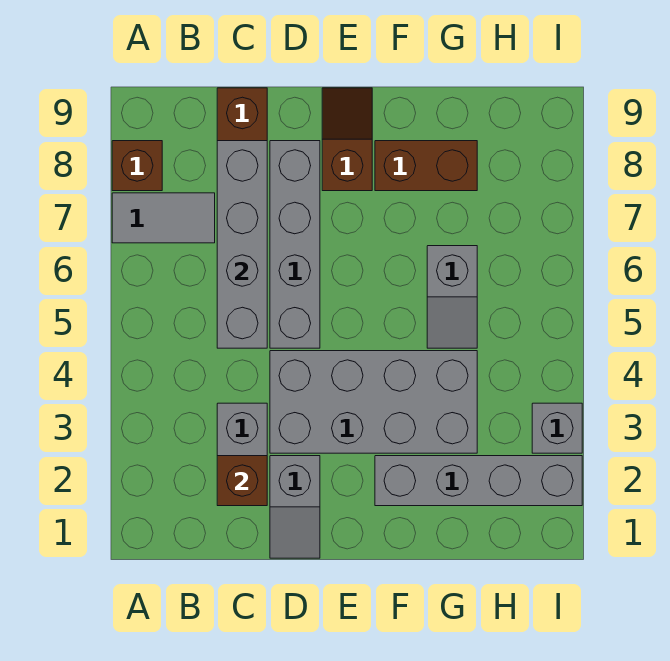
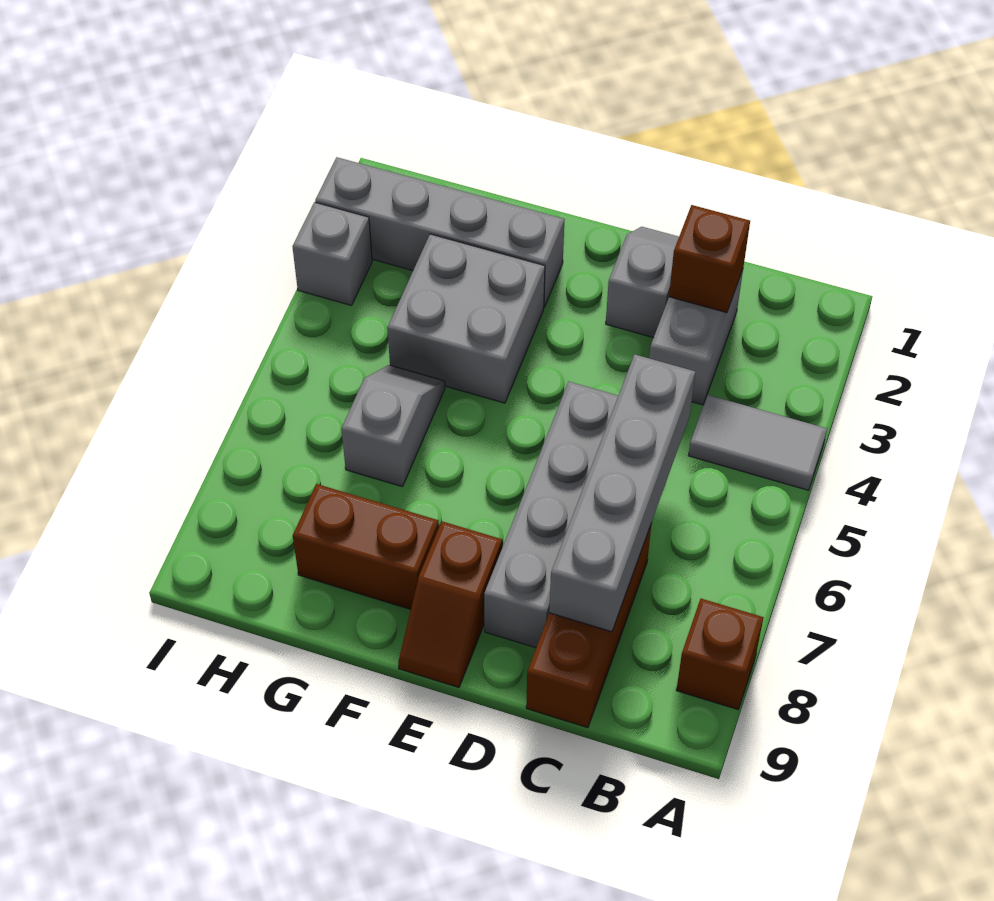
grey tile A7:B7 level 1 -> grey tile A4:B4 level 1
grey brick D3:G4 level 1 -> grey brick F3:G4 level 1

